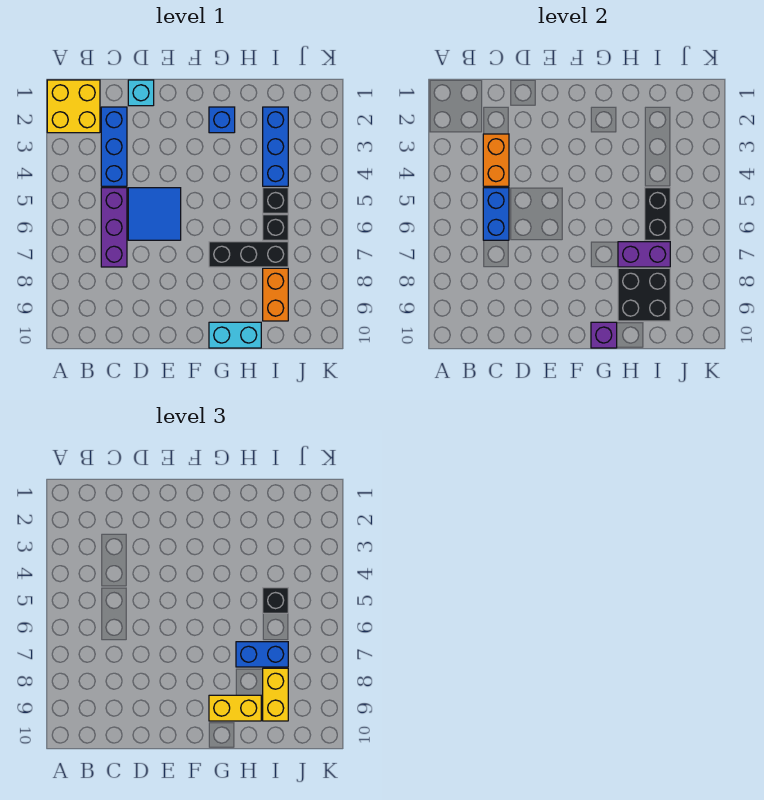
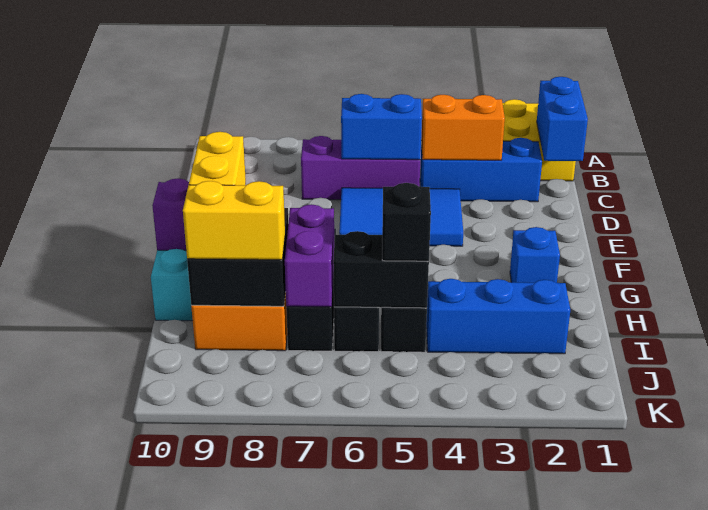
cyan brick D1 level 1 -> none
blue tile D5:E6 level 1 -> blue tile D4:E6 level 1
blue brick H7:I7 level 3 -> blue brick B1:C1 level 2

